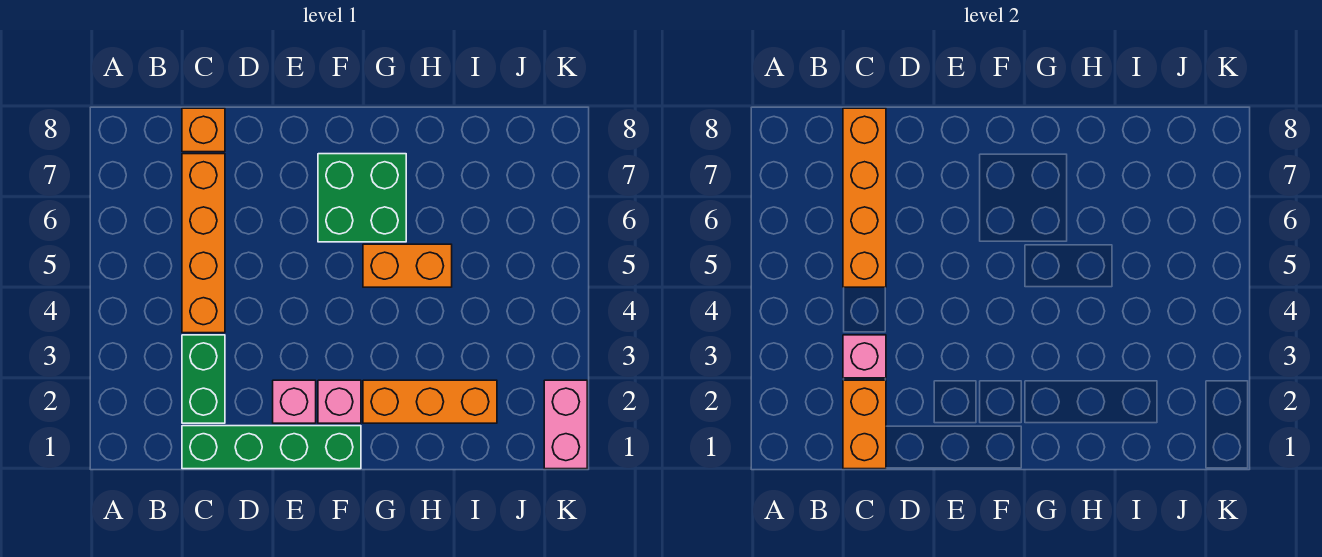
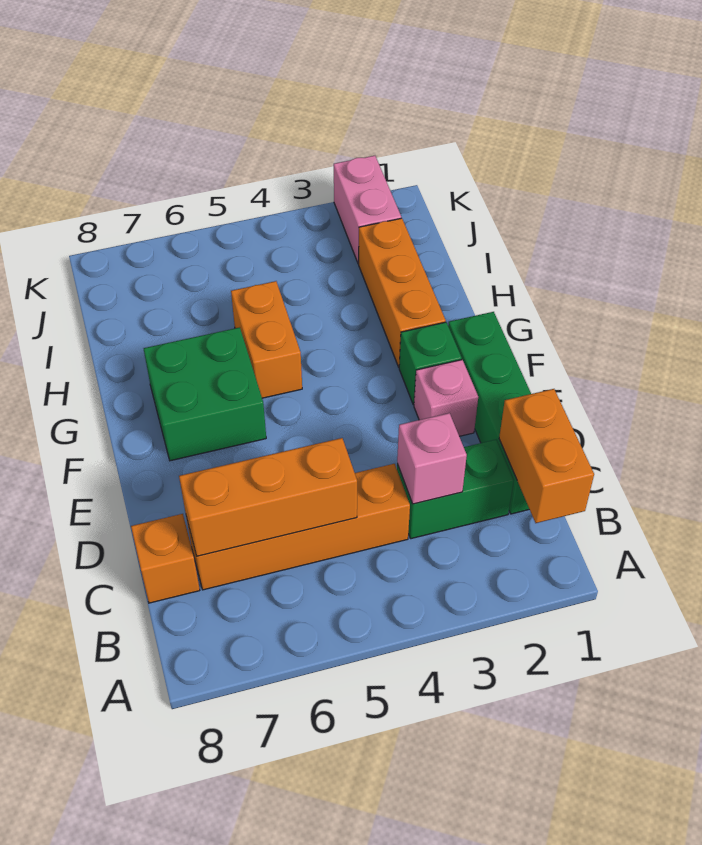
orange brick C1:C2 level 2 -> orange brick B1:C1 level 2
orange brick C5:C8 level 2 -> orange brick C5:C7 level 2
pink brick F2 level 1 -> green brick F2 level 1
pink brick K1:K2 level 1 -> pink brick J2:K2 level 1

